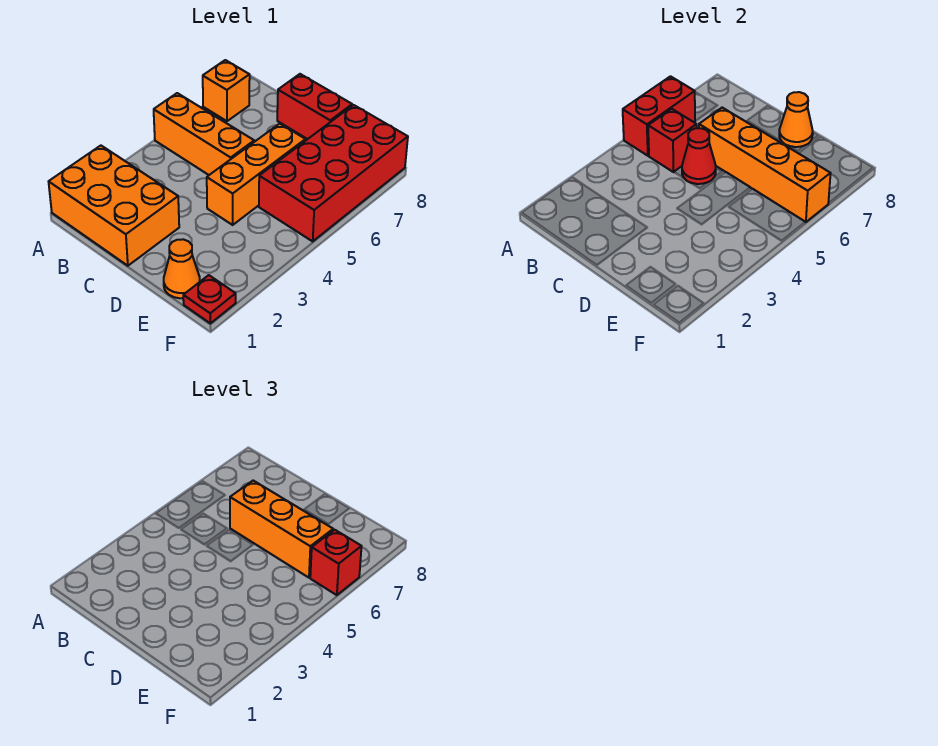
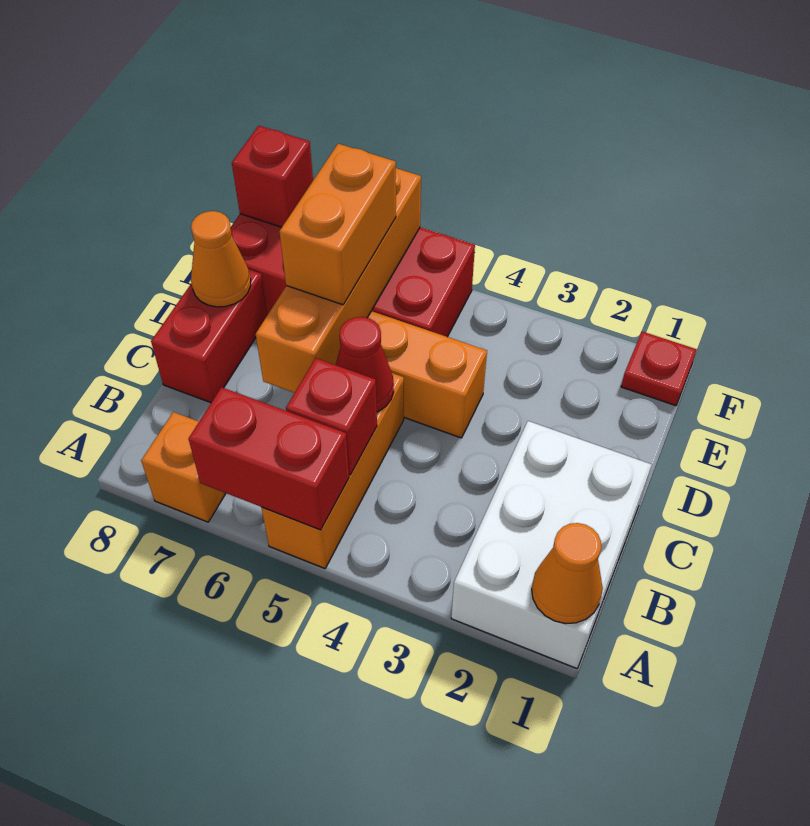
orange brick A1:C2 level 1 -> white brick A1:C2 level 1
orange brick C6:E6 level 3 -> orange brick D6:E6 level 3
orange cone E1 level 1 -> orange cone A1 level 2
red brick F6 level 3 -> red brick F8 level 2

